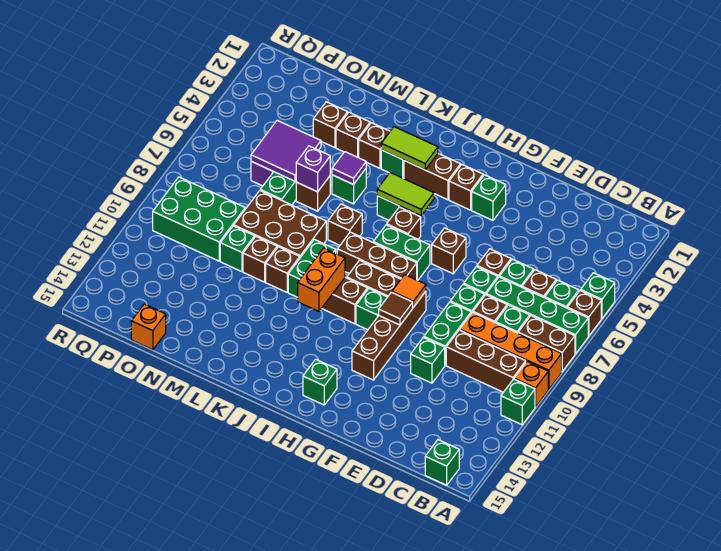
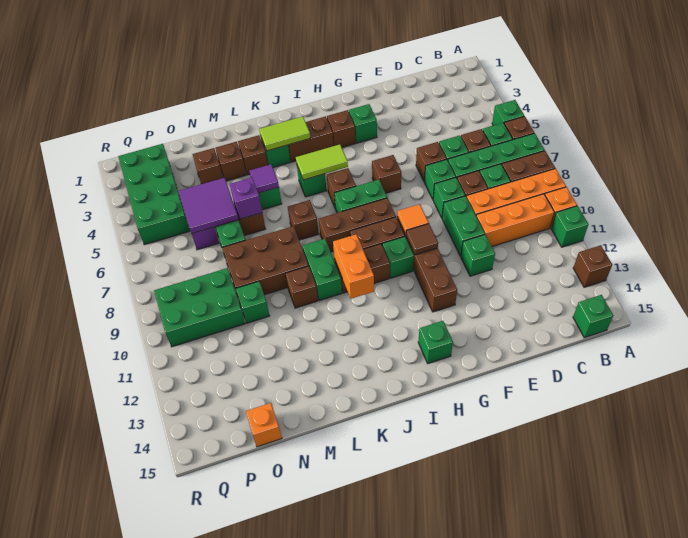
brown brick B10:D10 level 1 -> orange brick B10:D10 level 1
brown brick M10 level 1 -> brown brick A13 level 1
none -> green brick P2:Q5 level 1

